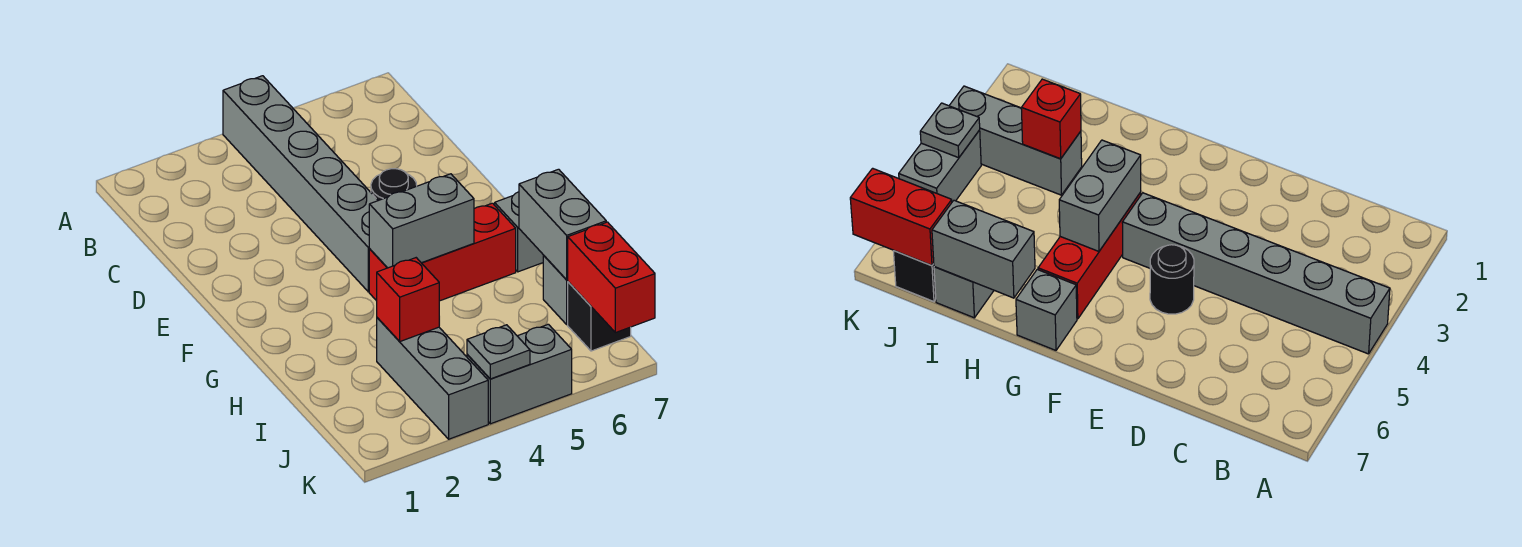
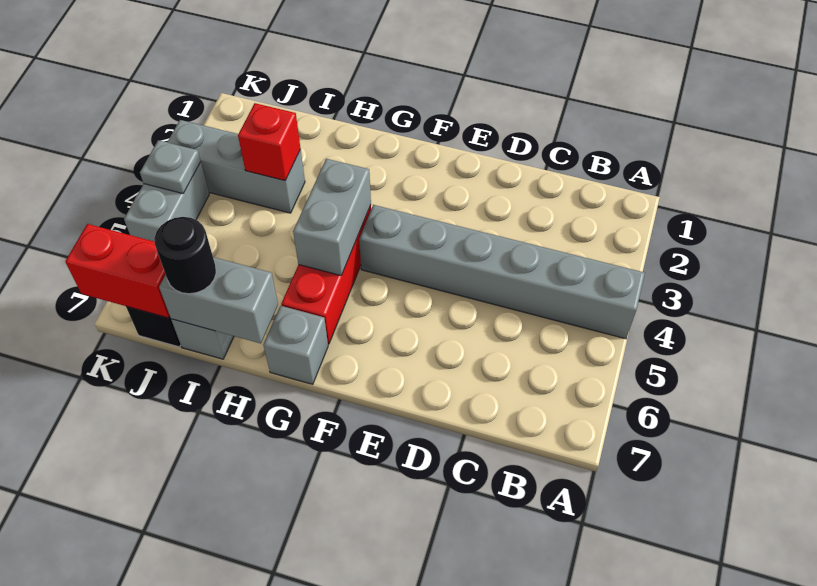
black round brick E5 level 1 -> black round brick I7 level 3

